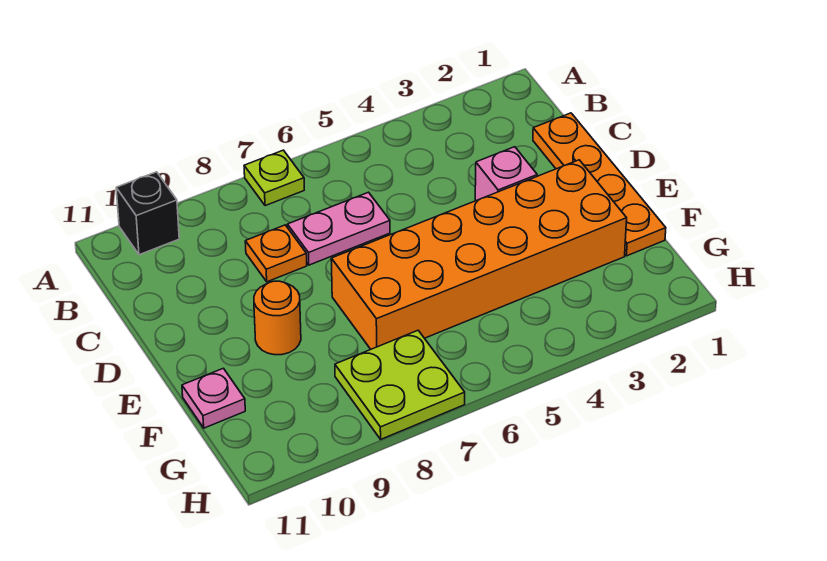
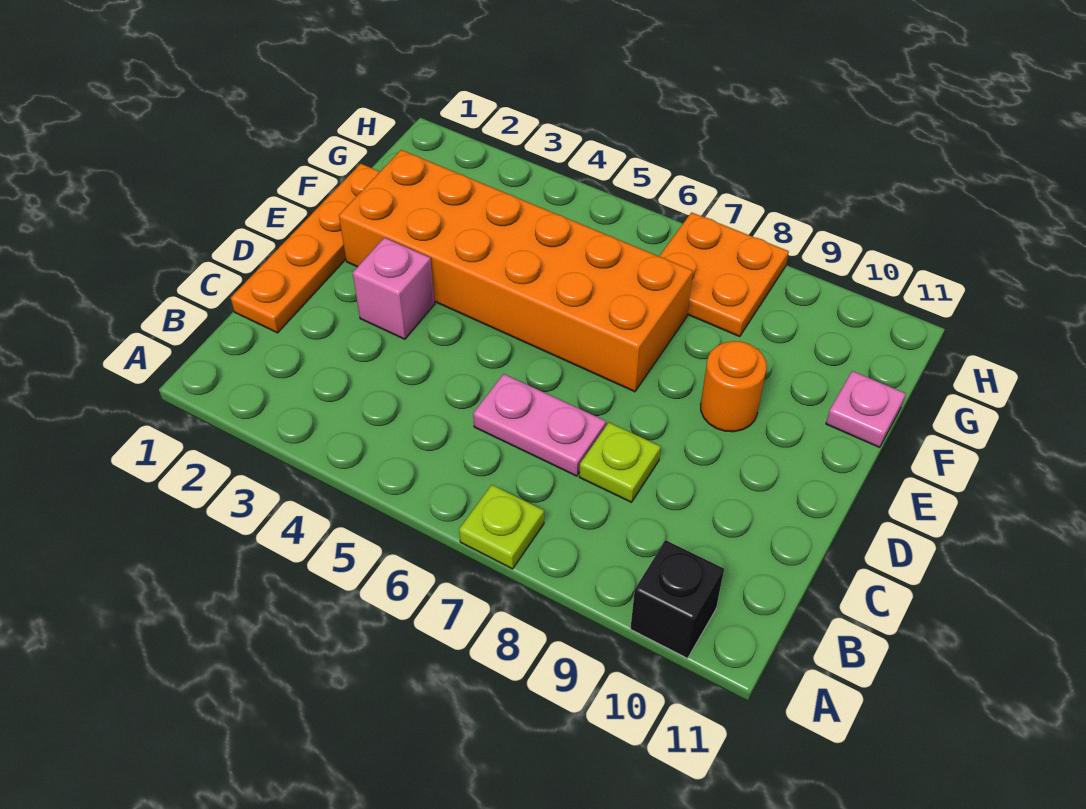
orange plate C8 level 1 -> lime plate C8 level 1
lime plate G7:H8 level 1 -> orange plate G7:H8 level 1

